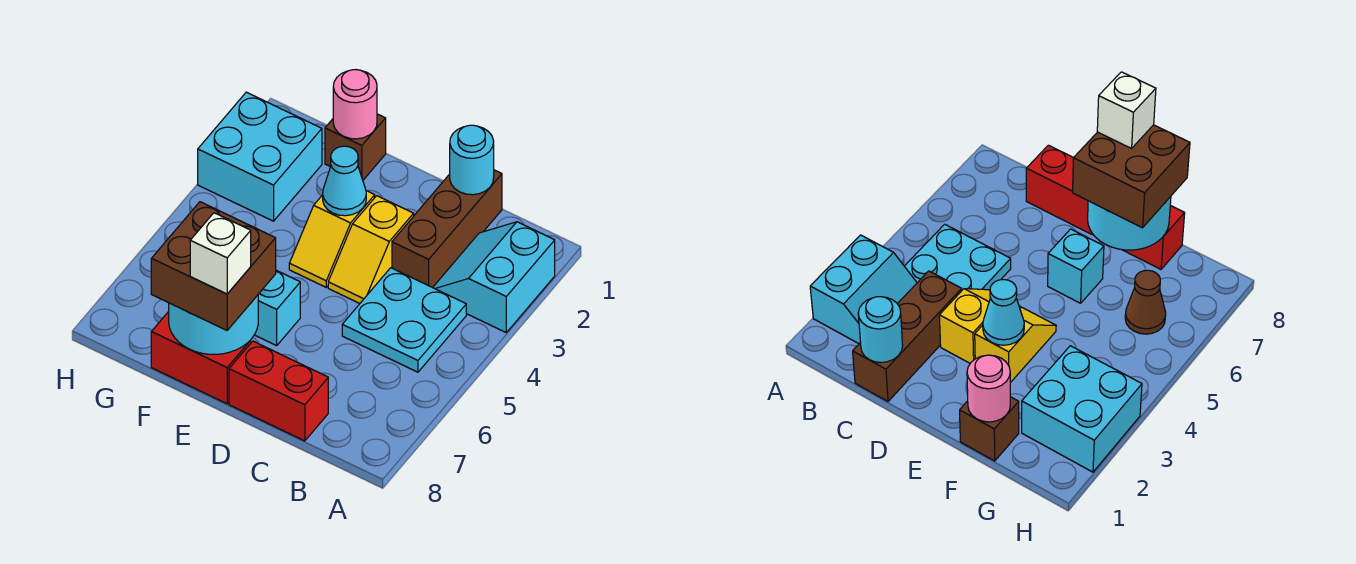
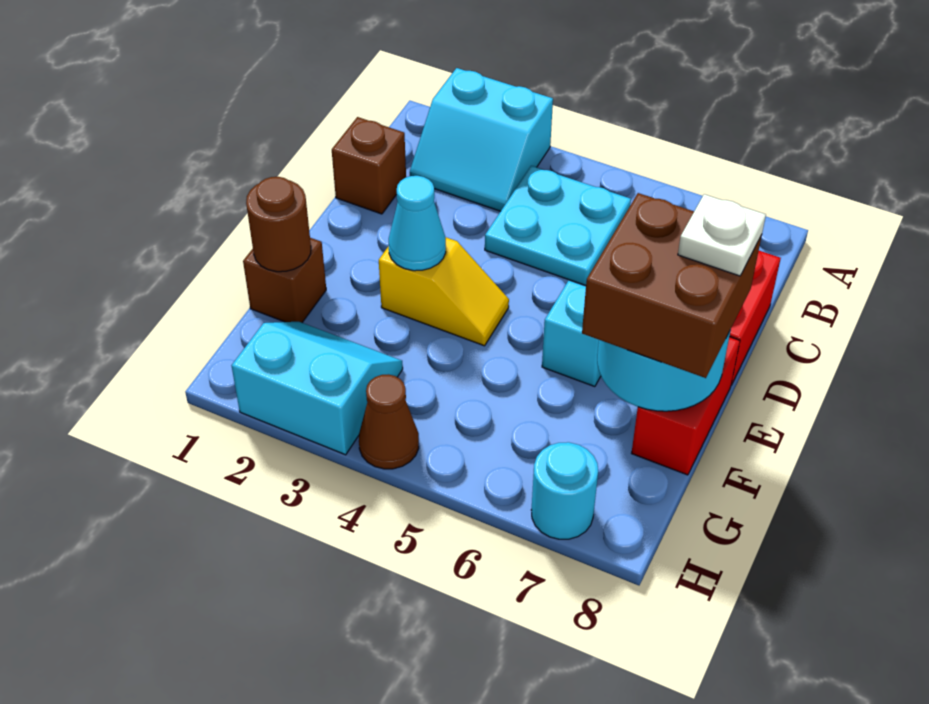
brown brick C1:C3 level 1 -> brown brick C1 level 1
cyan round brick C1 level 2 -> cyan round brick H7 level 1
yellow slope D3:D4 level 1 top 3 -> none
white brick E8 level 4 -> white plate E8 level 4
pink round brick F1 level 2 -> brown round brick F1 level 2
cyan brick G2:H3 level 1 -> cyan slope G2:H3 level 1 top H
brown cone G6 level 1 -> brown cone H4 level 1

